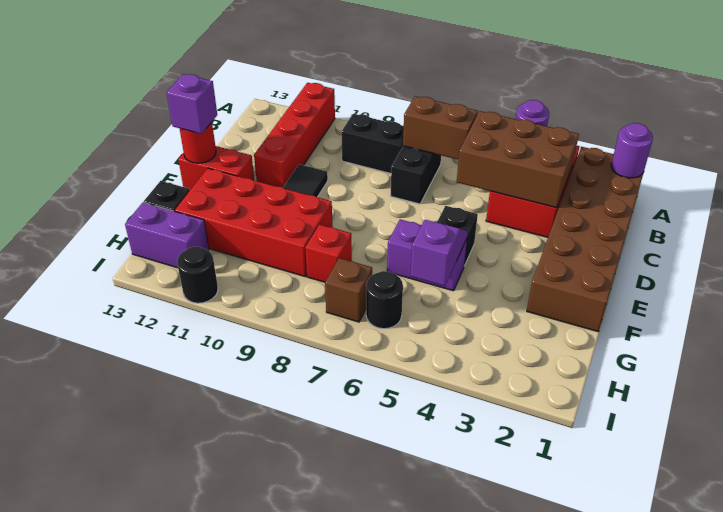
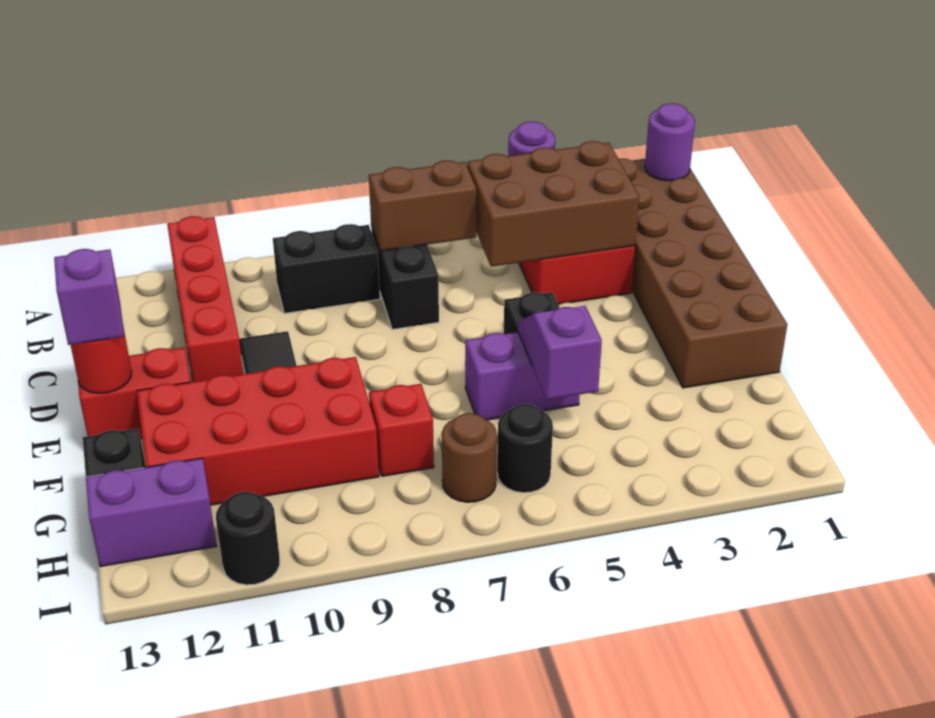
brown brick H7 level 1 -> brown round brick H7 level 1

